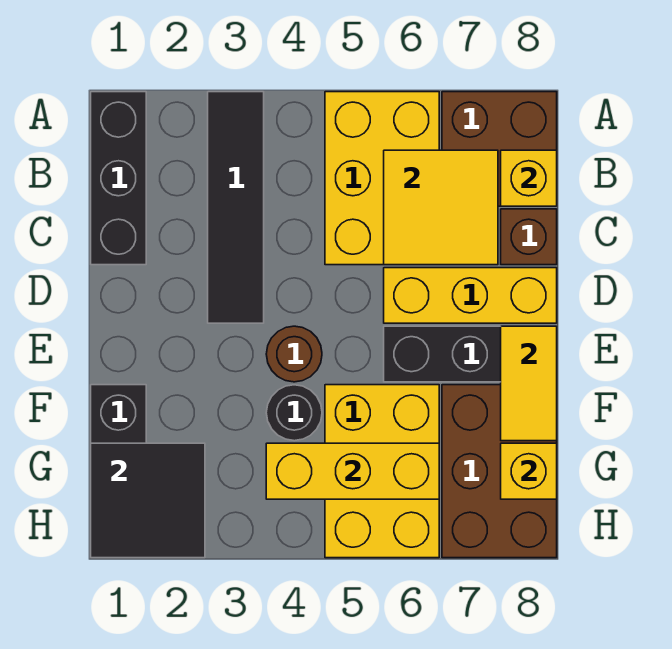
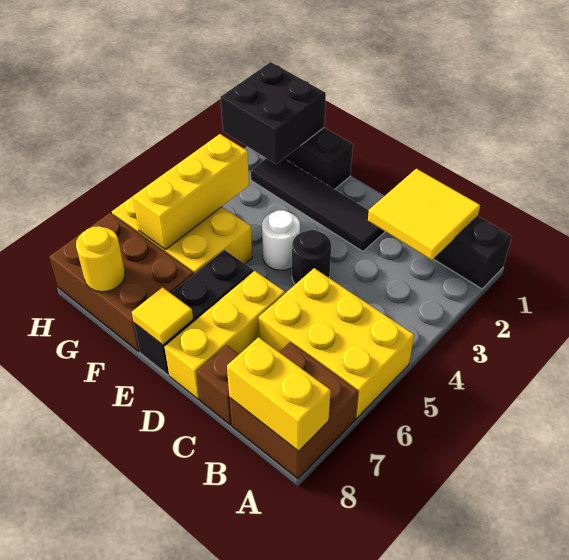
black tile A3:D3 level 1 -> black tile D2:G2 level 1
yellow tile B6:C7 level 2 -> yellow tile B1:C2 level 2
yellow brick B8 level 2 -> yellow brick A8:B8 level 2
brown round brick E4 level 1 -> white round brick E4 level 1
yellow tile E8:F8 level 2 -> yellow tile E8 level 2
black round brick F4 level 1 -> black round brick D4 level 1
black tile G1:H2 level 2 -> black brick G1:H2 level 2
yellow brick G8 level 2 -> yellow round brick G8 level 2

